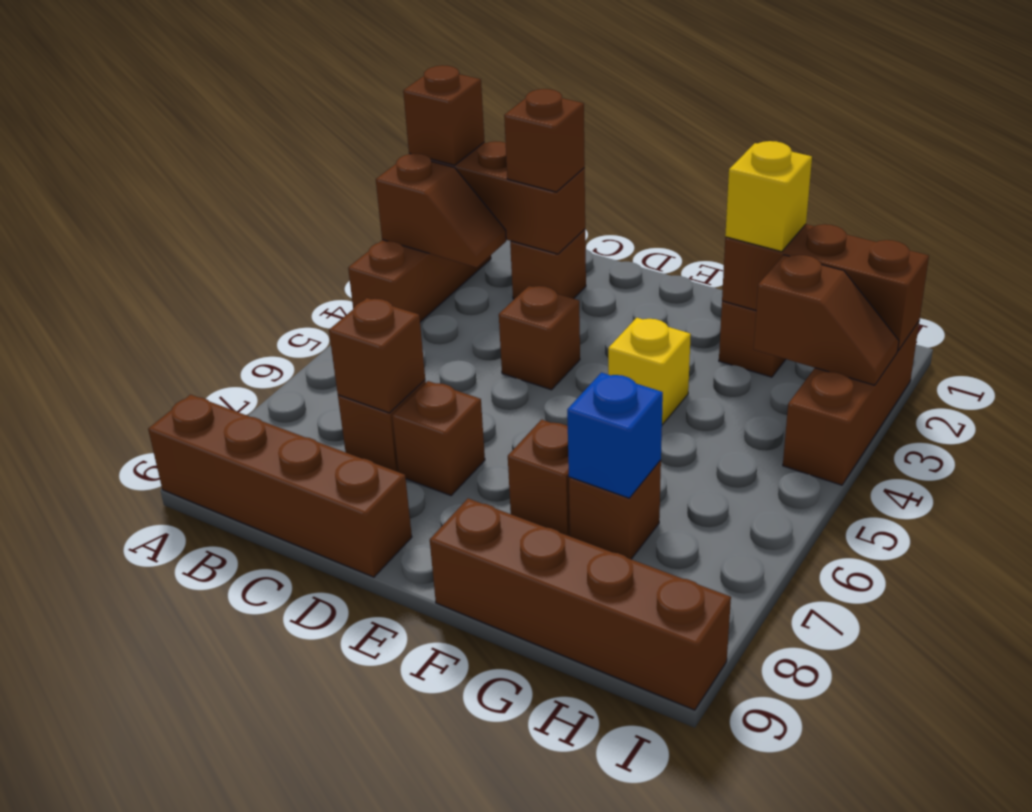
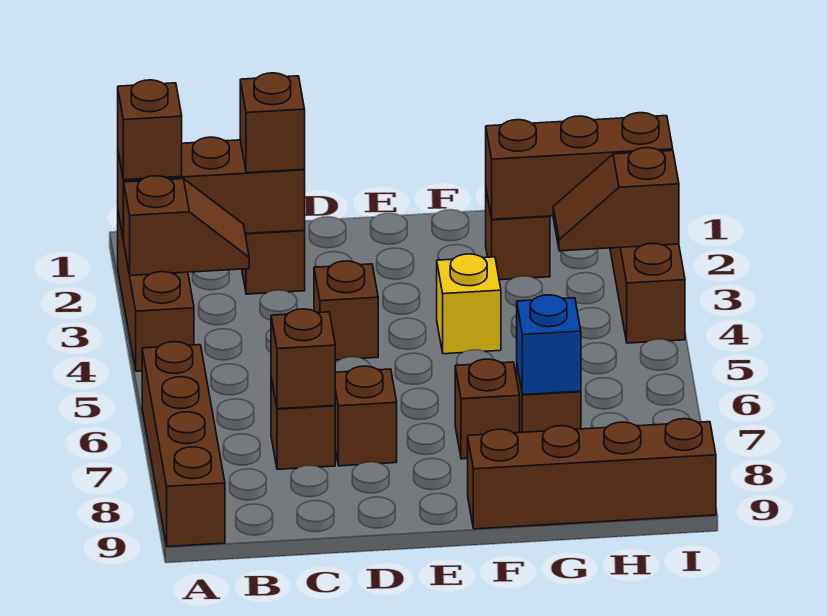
brown brick A9:D9 level 1 -> brown brick A6:A9 level 1
yellow brick G2 level 3 -> none
brown slope H3:I3 level 2 top H -> brown slope H3:I3 level 2 top I

